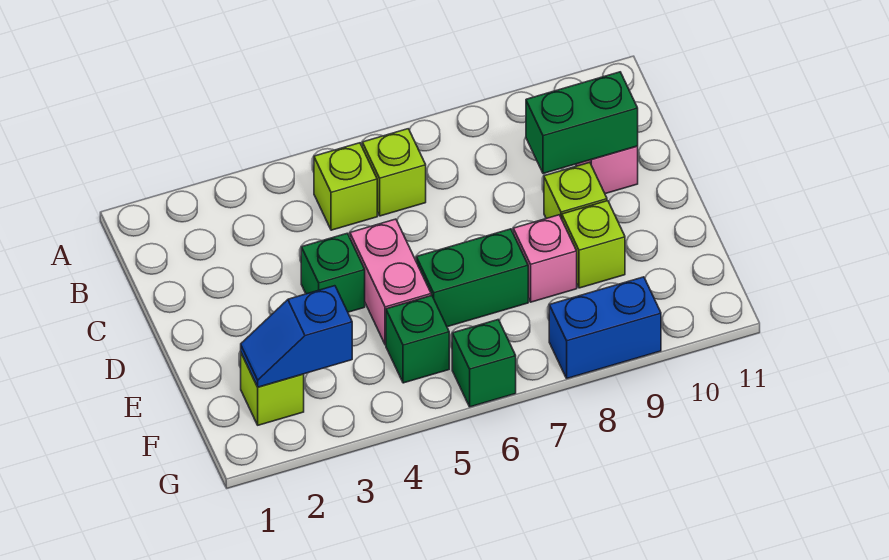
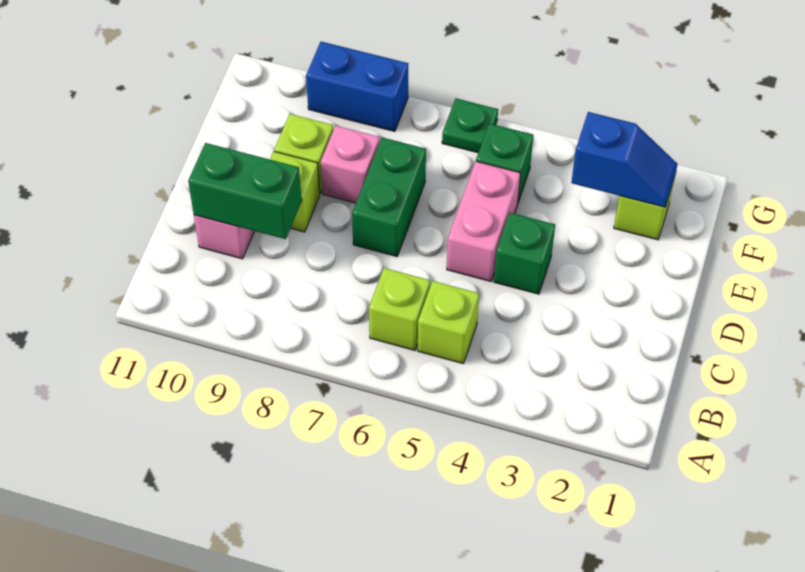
green brick E6:E7 level 1 -> green brick D7:E7 level 1
green brick G6 level 1 -> green plate G6 level 1

